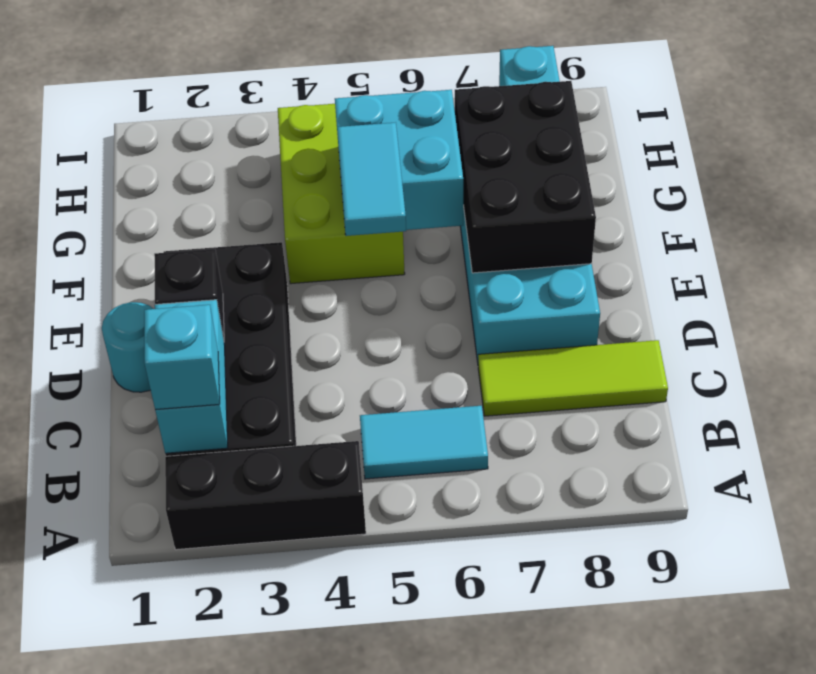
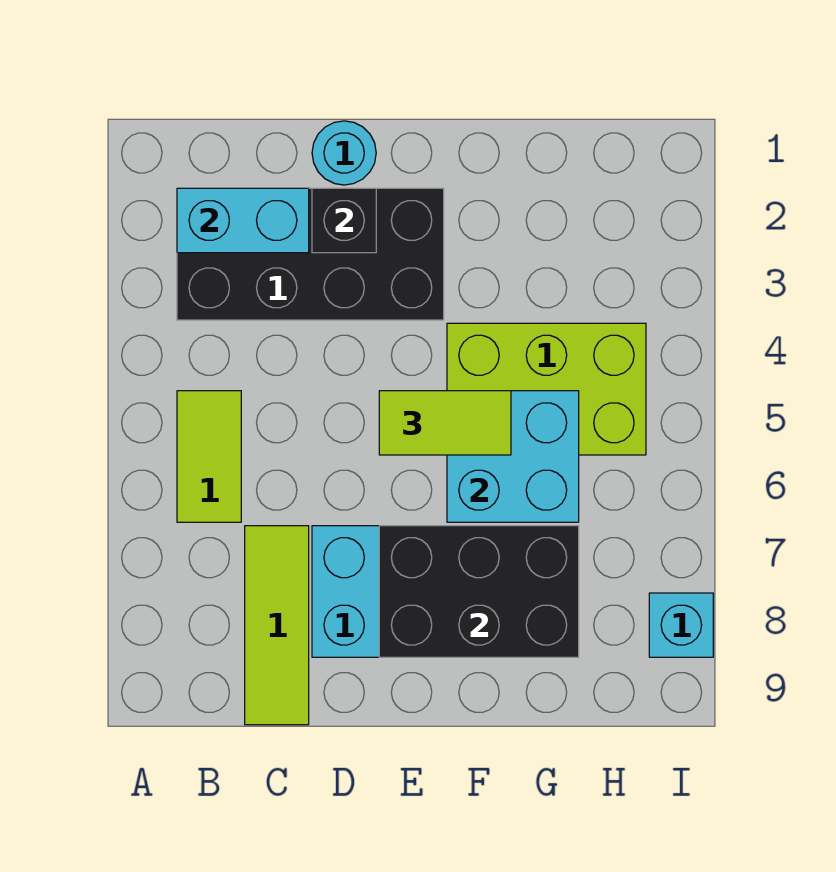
black brick A2:A4 level 1 -> none
cyan brick B2 level 3 -> none
cyan tile B5:B6 level 1 -> lime tile B5:B6 level 1
cyan tile E5:F5 level 3 -> lime tile E5:F5 level 3

